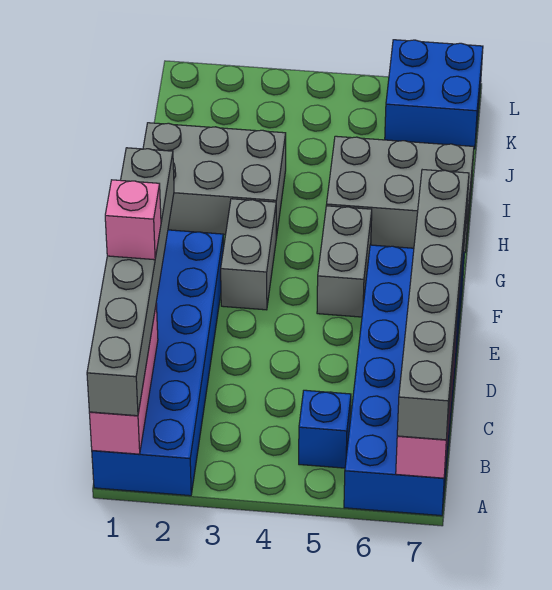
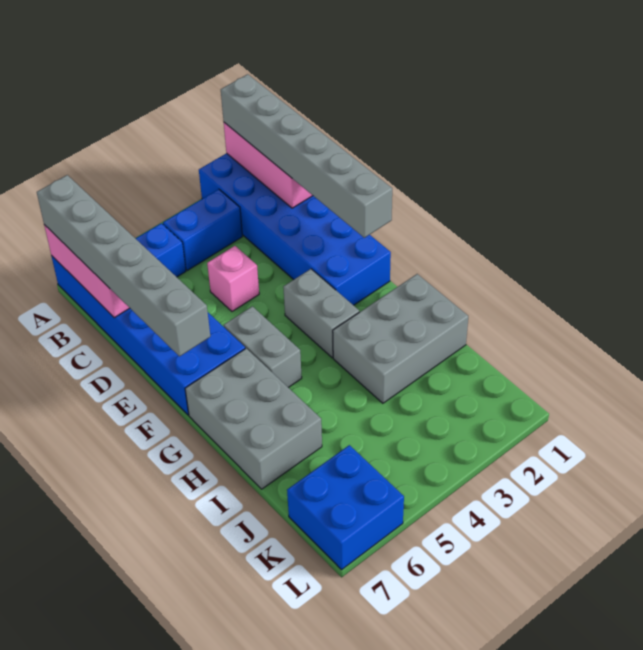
none -> blue brick B3:B4 level 1
pink brick D1 level 4 -> pink brick D4 level 1
grey brick H5:I7 level 1 -> grey brick G6:I7 level 1

